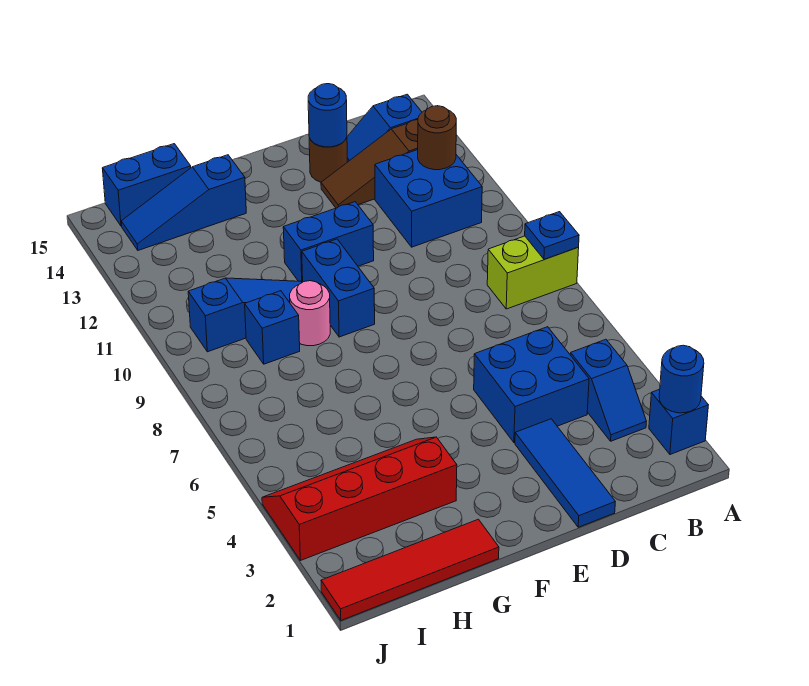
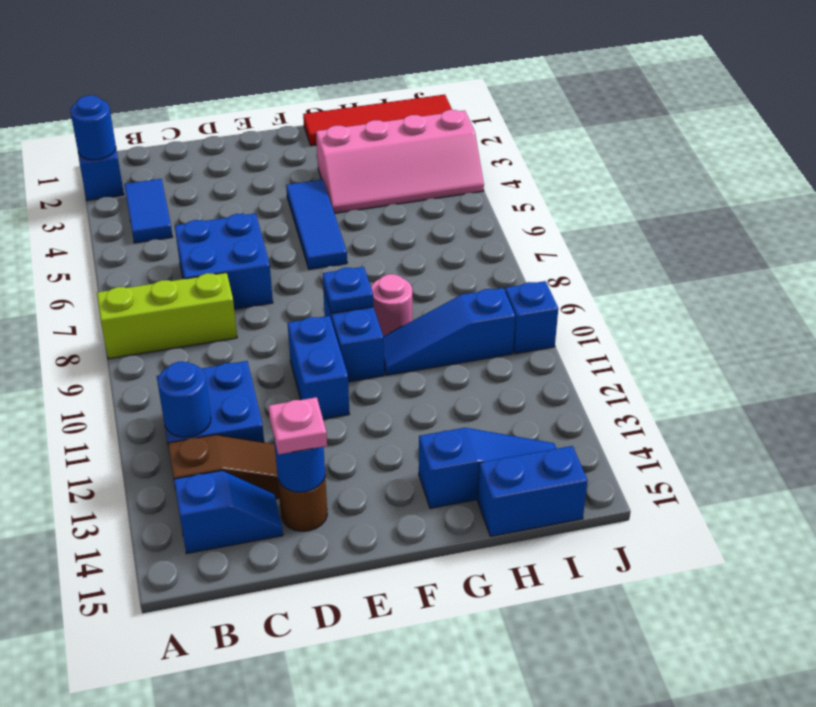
lime brick A8:B8 level 1 -> lime brick A8:C8 level 1
blue plate A8 level 2 -> blue plate F9 level 2
blue slope B3:B4 level 1 top 4 -> blue tile B3:B4 level 1
brown round brick B12 level 2 -> blue round brick B12 level 2
blue brick C4:D5 level 1 -> blue brick C6:D7 level 1
blue tile D1:D3 level 1 -> blue tile F4:F6 level 1
none -> pink plate D14 level 3
blue brick E11:F11 level 1 -> blue brick E10:E11 level 1
red slope G3:J4 level 1 top 3 -> pink slope G3:J4 level 1 top 3
blue brick H9 level 1 -> blue brick J10 level 1

